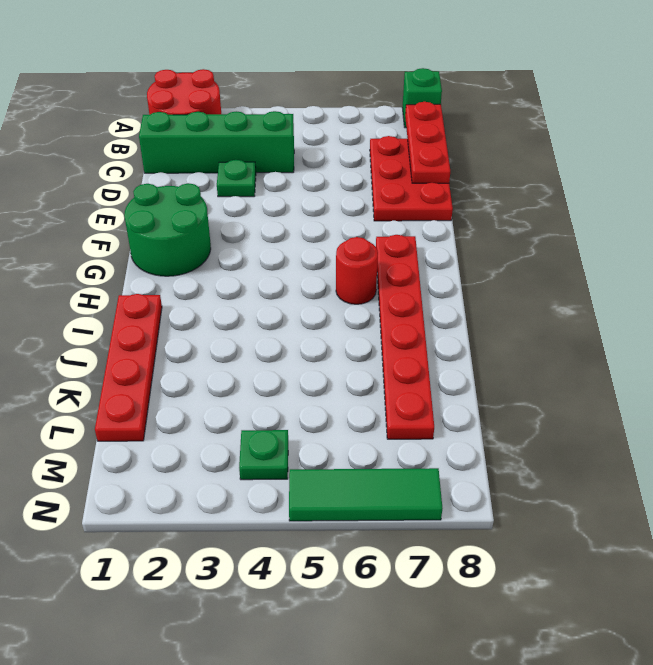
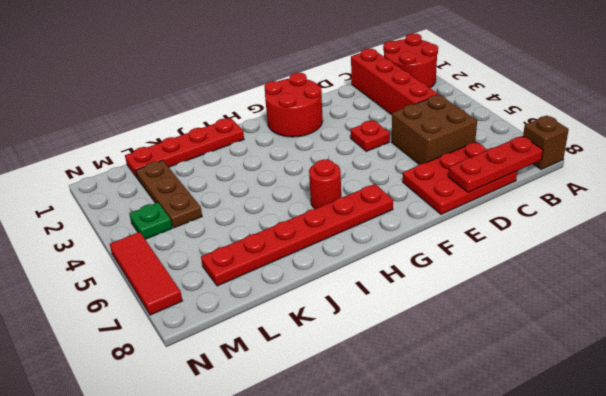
green brick A8 level 1 -> brown brick A8 level 1
green brick C1:C4 level 1 -> red brick C1:C4 level 1
none -> brown brick C5:D6 level 1
green plate D3 level 1 -> none
none -> red plate E4 level 1
green round brick F1:G2 level 1 -> red round brick F1:G2 level 1
none -> brown plate L2:L4 level 1
green tile N5:N7 level 1 -> red tile N5:N7 level 1

